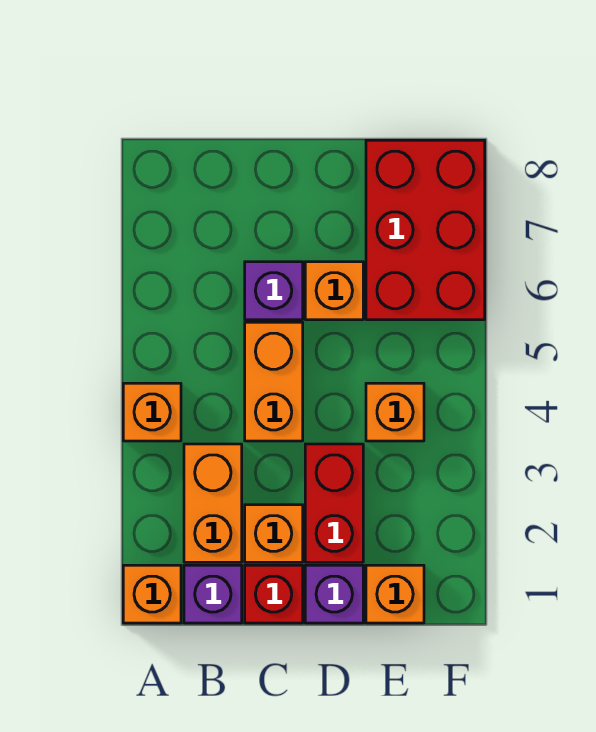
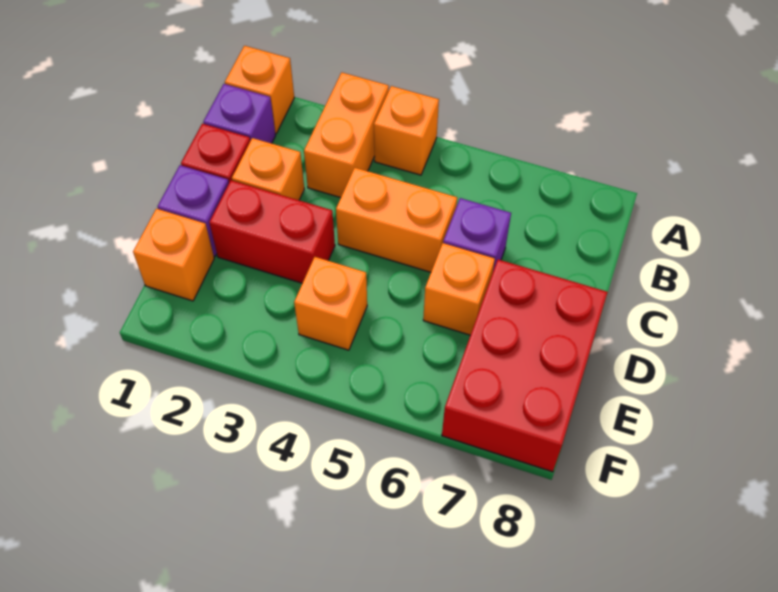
orange brick B2:B3 level 1 -> orange brick A3:B3 level 1
red brick E6:F8 level 1 -> red brick D7:F8 level 1

